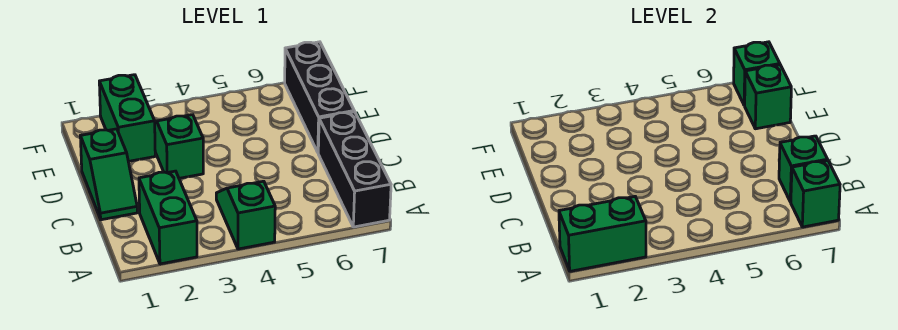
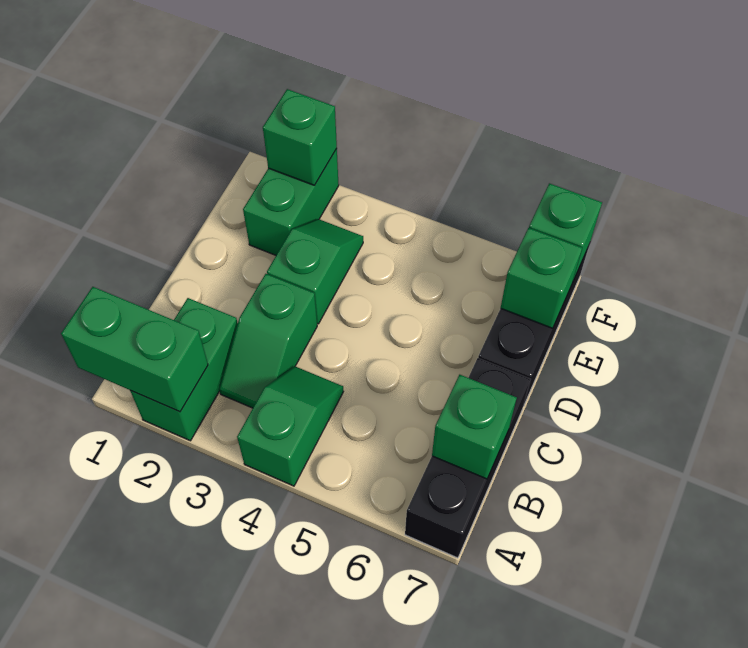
green brick A7 level 2 -> green brick F2 level 2
green slope C1:D1 level 1 top D -> green slope B3:C3 level 1 top C

